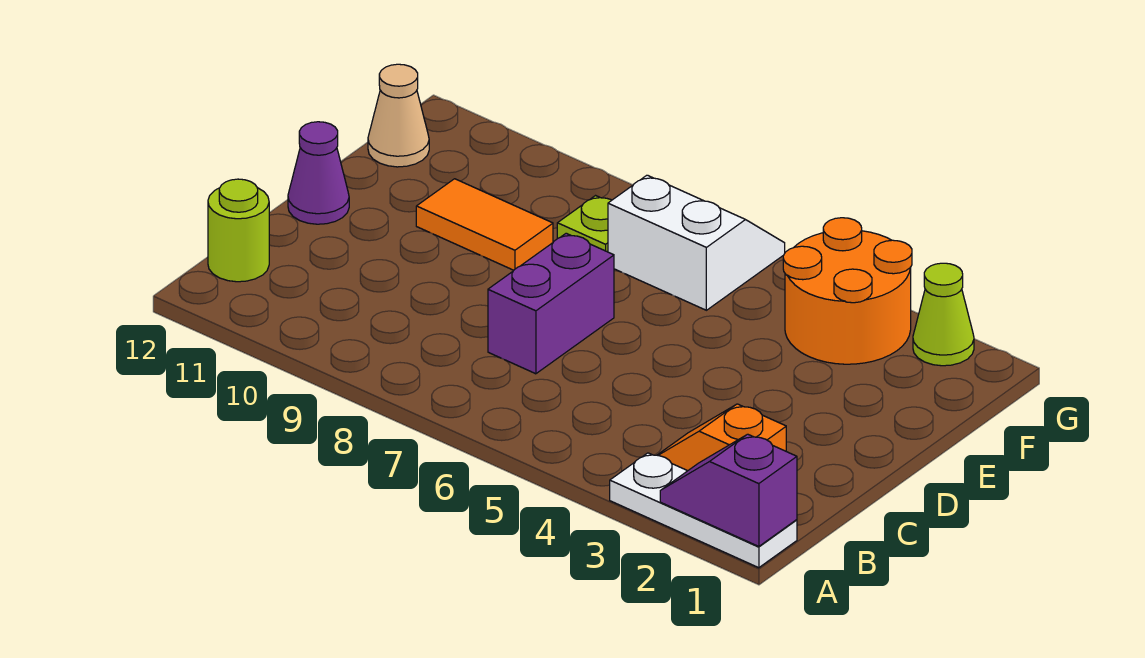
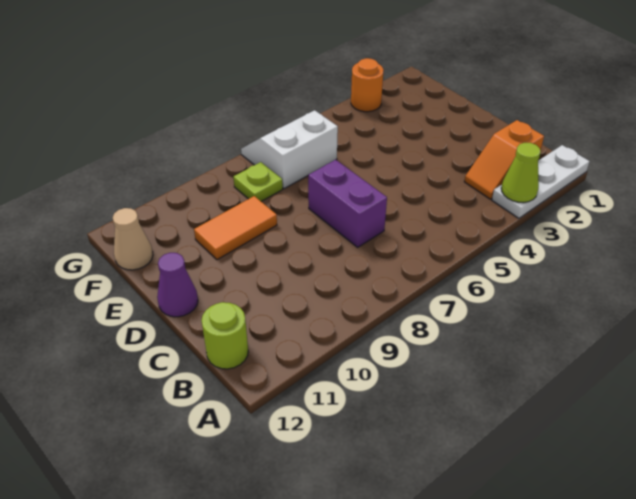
purple slope A1:A2 level 2 top 1 -> none
orange round brick F3:G4 level 1 -> orange round brick G3 level 1
lime cone G2 level 1 -> lime cone A3 level 2

